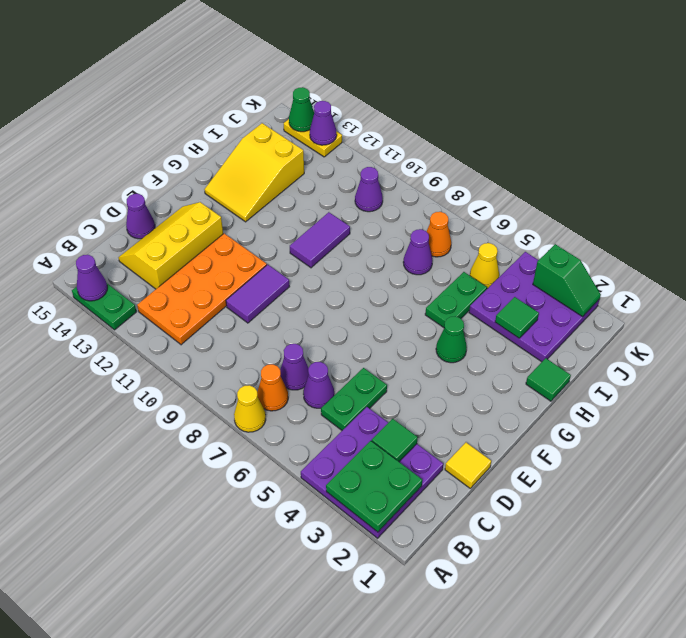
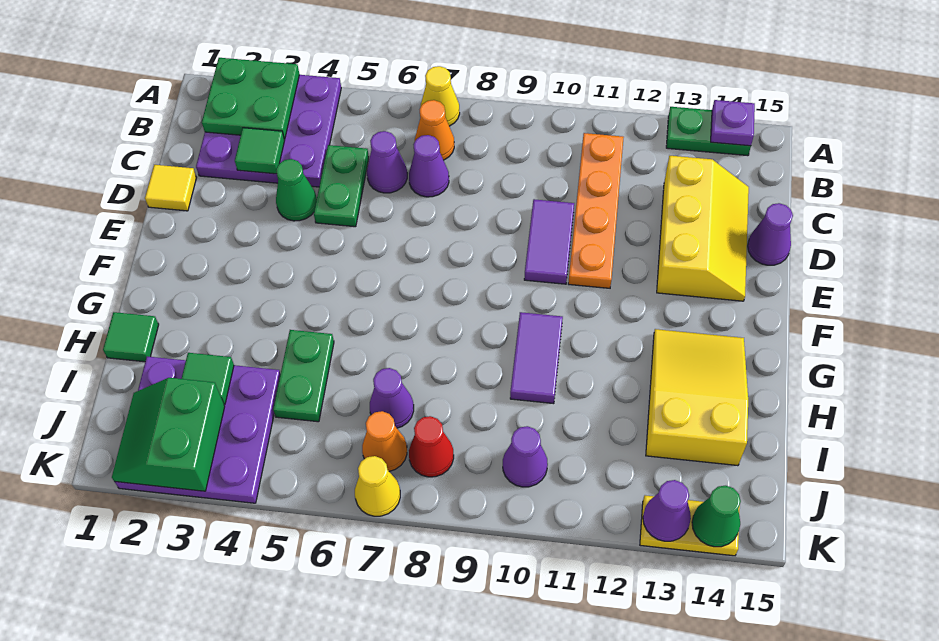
purple cone A14 level 2 -> purple plate A14 level 2
orange plate B11:E12 level 1 -> orange plate B11:E11 level 1
green cone G4 level 1 -> green cone D4 level 1
yellow cone J5 level 1 -> yellow cone K7 level 1
none -> red cone J8 level 1
green slope K2:K3 level 2 top 3 -> green slope J2:K3 level 2 top 3

